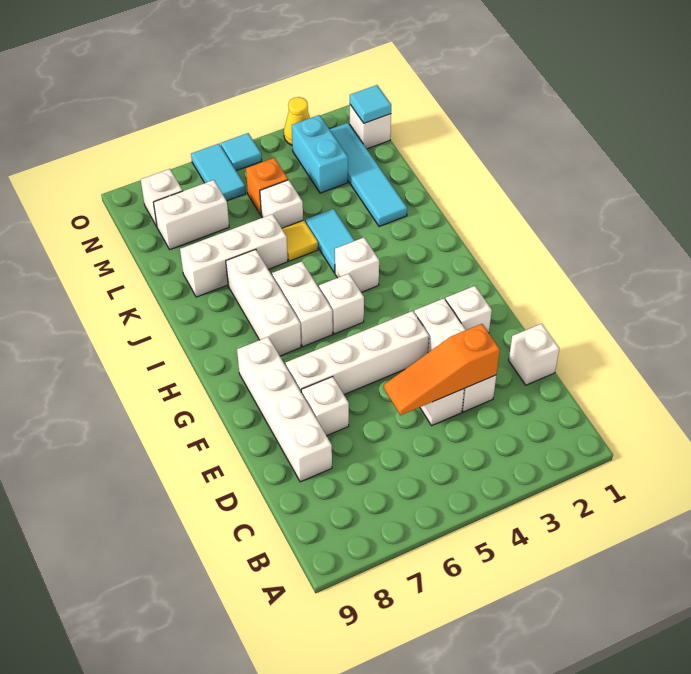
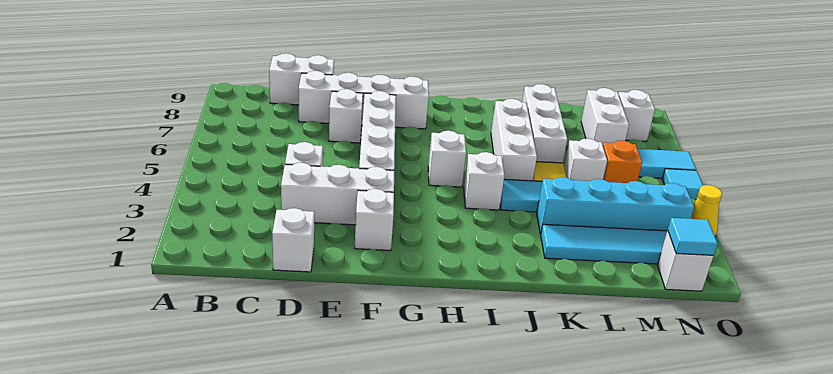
orange slope D3:D5 level 2 top 3 -> none
white brick H6:I6 level 1 -> white brick C9:D9 level 1
white brick H7:J7 level 1 -> white brick J5:J7 level 1
cyan brick M3:N3 level 1 -> cyan brick K3:N3 level 1

